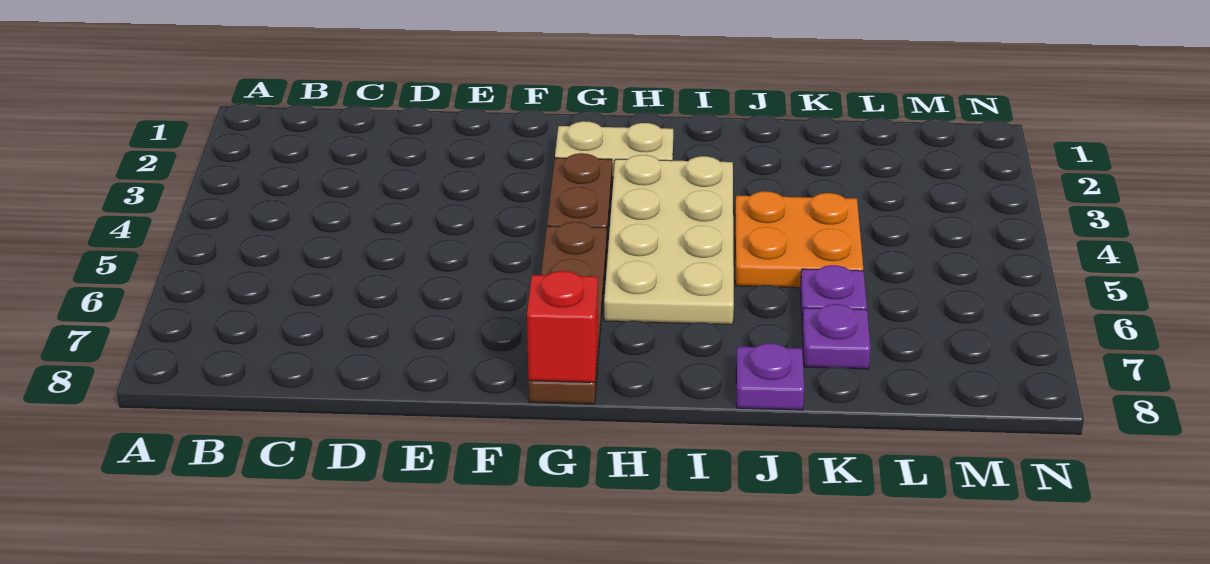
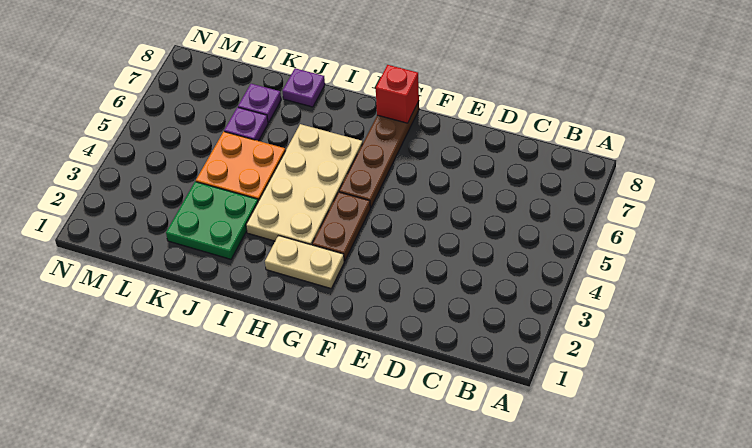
none -> green plate J2:K3 level 1

